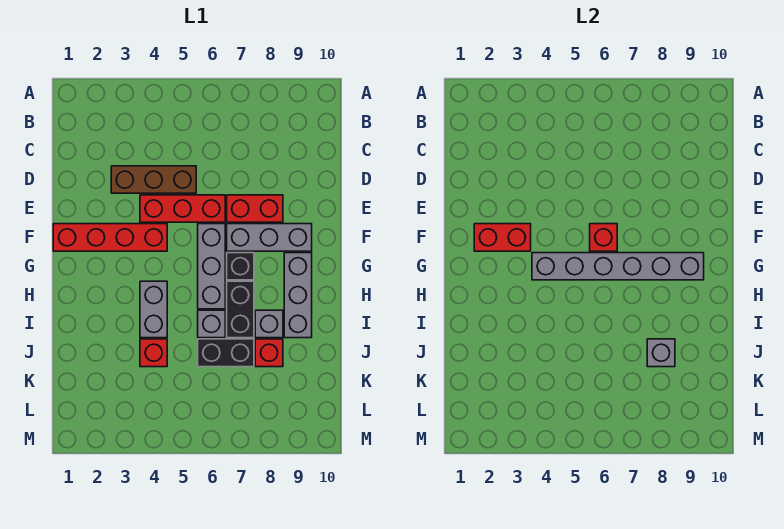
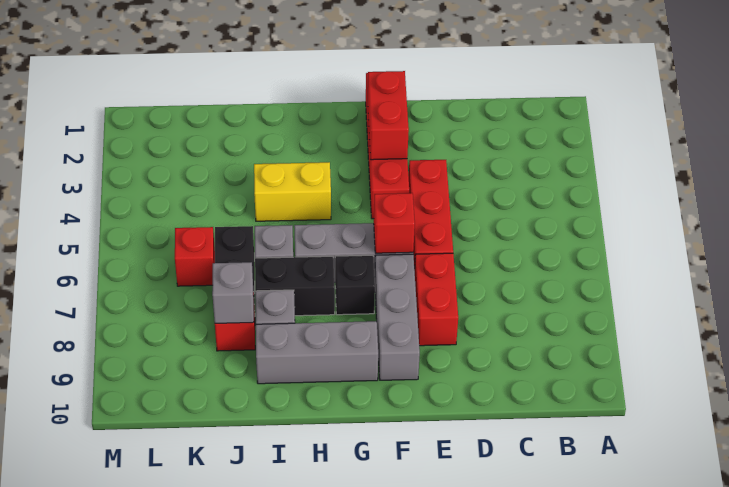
brown brick D3:D5 level 1 -> none
grey brick G4:G9 level 2 -> none
grey brick H4:I4 level 1 -> yellow brick H4:I4 level 1
red brick J4 level 1 -> red brick K6 level 1

